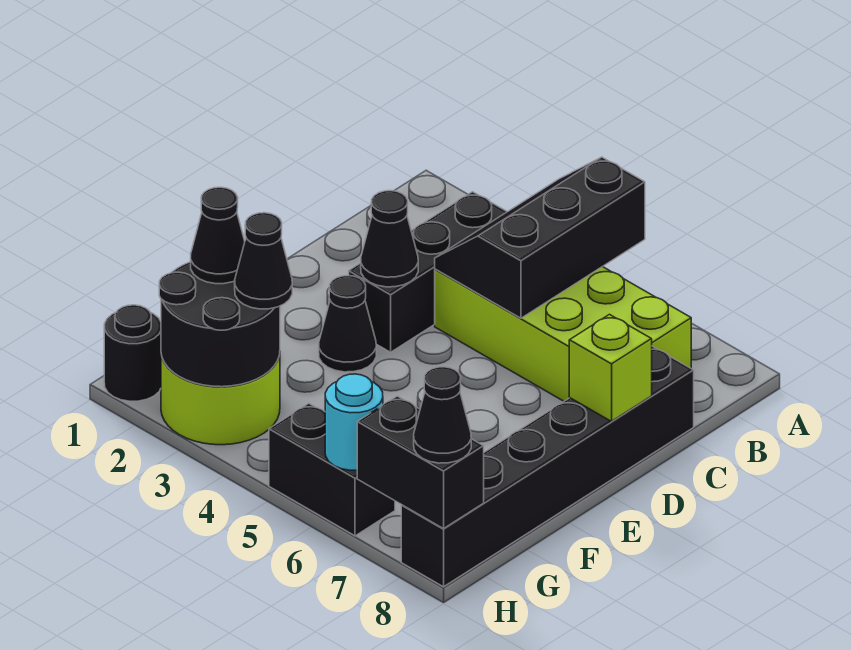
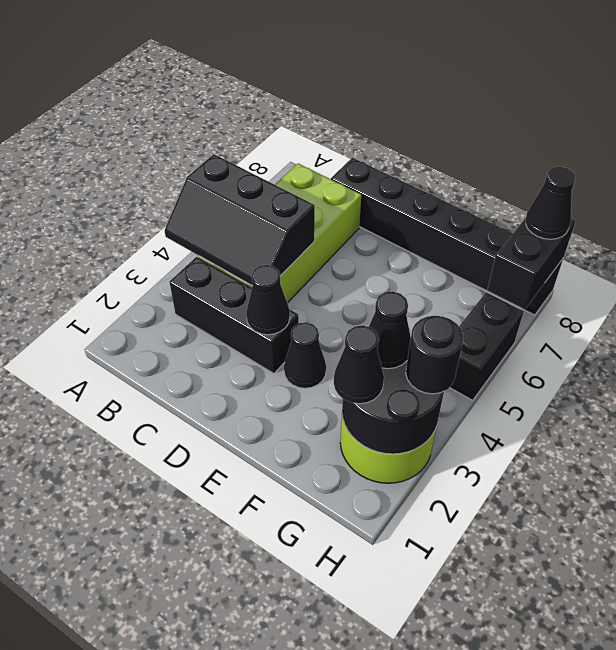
lime brick D8 level 2 -> none
black round brick H1 level 1 -> black round brick H3 level 3
cyan round brick H6 level 2 -> none

